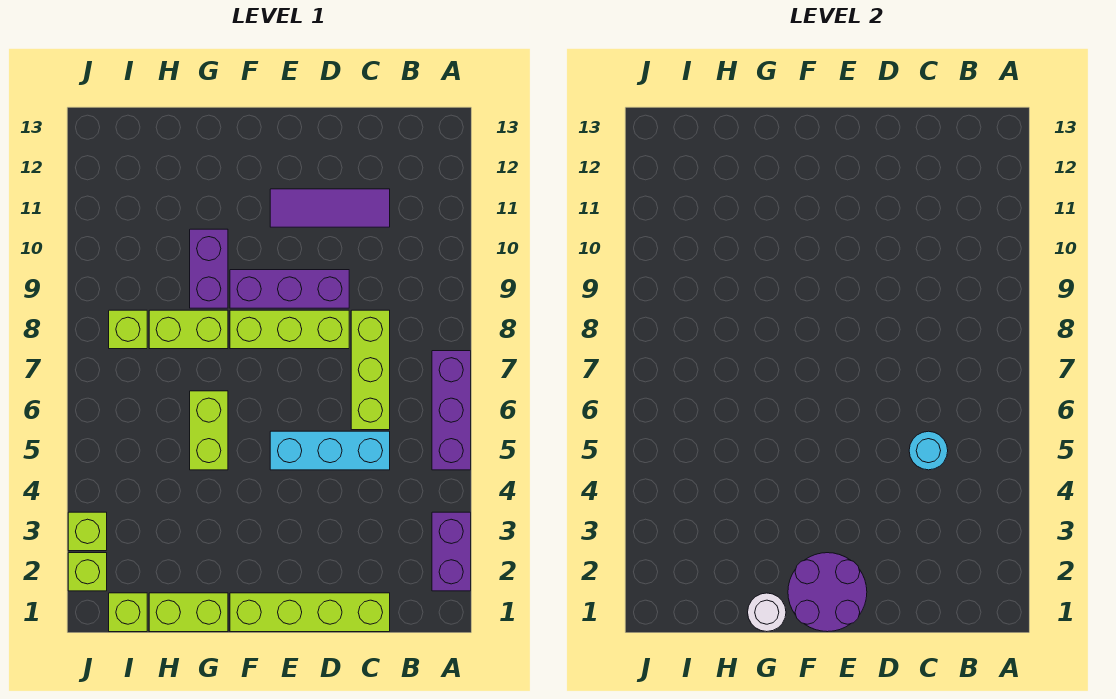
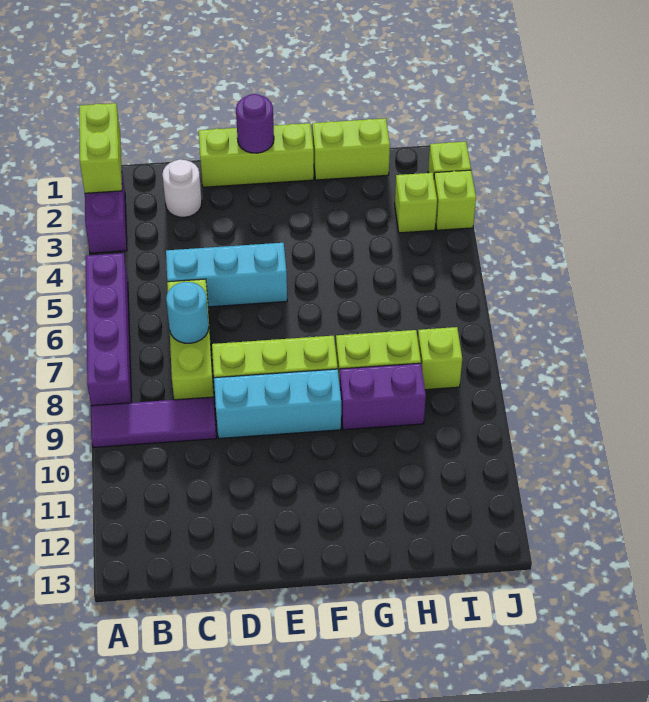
purple brick A5:A7 level 1 -> purple brick A5:A8 level 1
lime brick C1:F1 level 1 -> lime brick D1:F1 level 1
cyan round brick C5 level 2 -> cyan round brick C7 level 2
purple tile C11:E11 level 1 -> purple tile A9:C9 level 1
purple brick D9:F9 level 1 -> cyan brick D9:F9 level 1
purple round brick E1:F2 level 2 -> purple round brick E1 level 2
white round brick G1 level 2 -> white round brick C2 level 1
lime brick G5:G6 level 1 -> lime brick A1:A2 level 2
purple brick G9:G10 level 1 -> purple brick G9:H9 level 1
lime brick I1 level 1 -> lime brick I3 level 1

